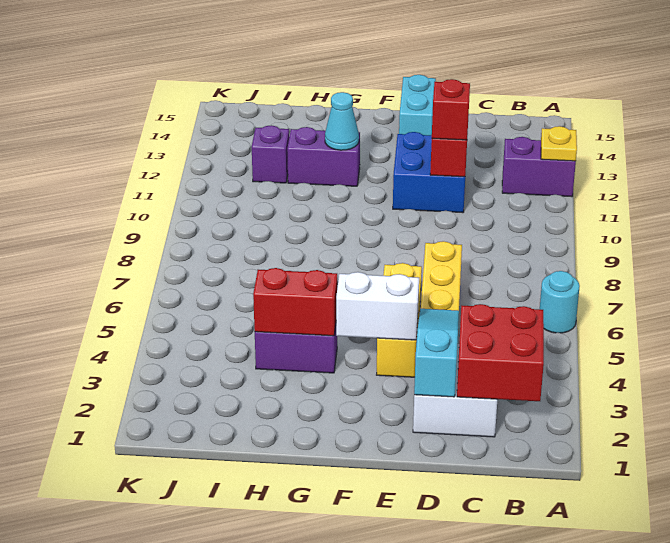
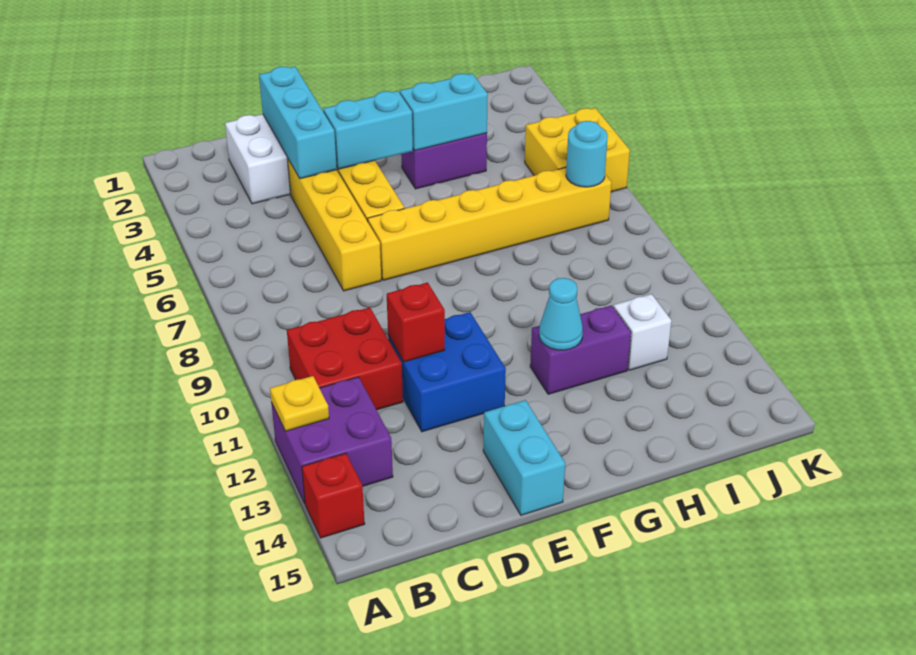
cyan round brick A6 level 1 -> cyan round brick J7 level 2
purple brick A12:B12 level 1 -> purple brick A12:B13 level 1
red brick B2:C3 level 2 -> red brick B10:C11 level 1
cyan slope D2:D4 level 2 top 2 -> cyan brick D2:D4 level 2
red brick D11 level 3 -> red brick A14 level 1
white brick E4:F4 level 2 -> cyan brick E4:F4 level 2
none -> yellow brick E7:J7 level 1
red brick G4:H4 level 2 -> cyan brick G4:H4 level 2
purple brick I12 level 1 -> white brick I12 level 1
none -> yellow brick J5:K6 level 1

